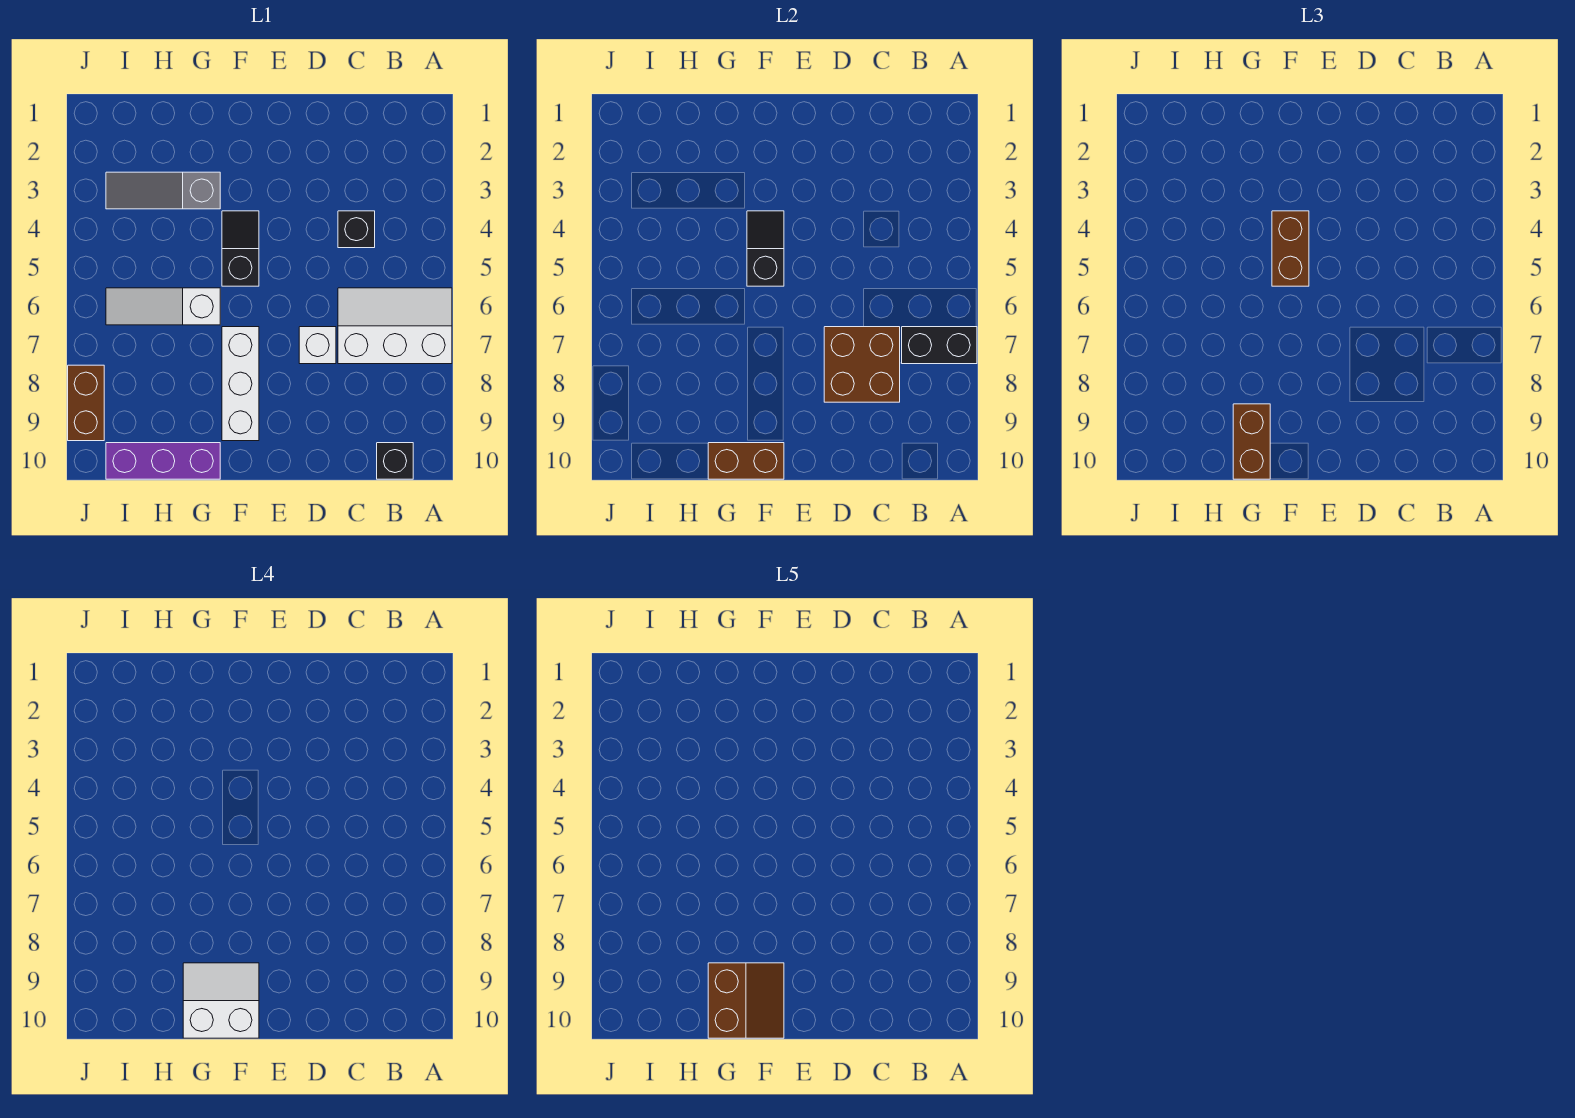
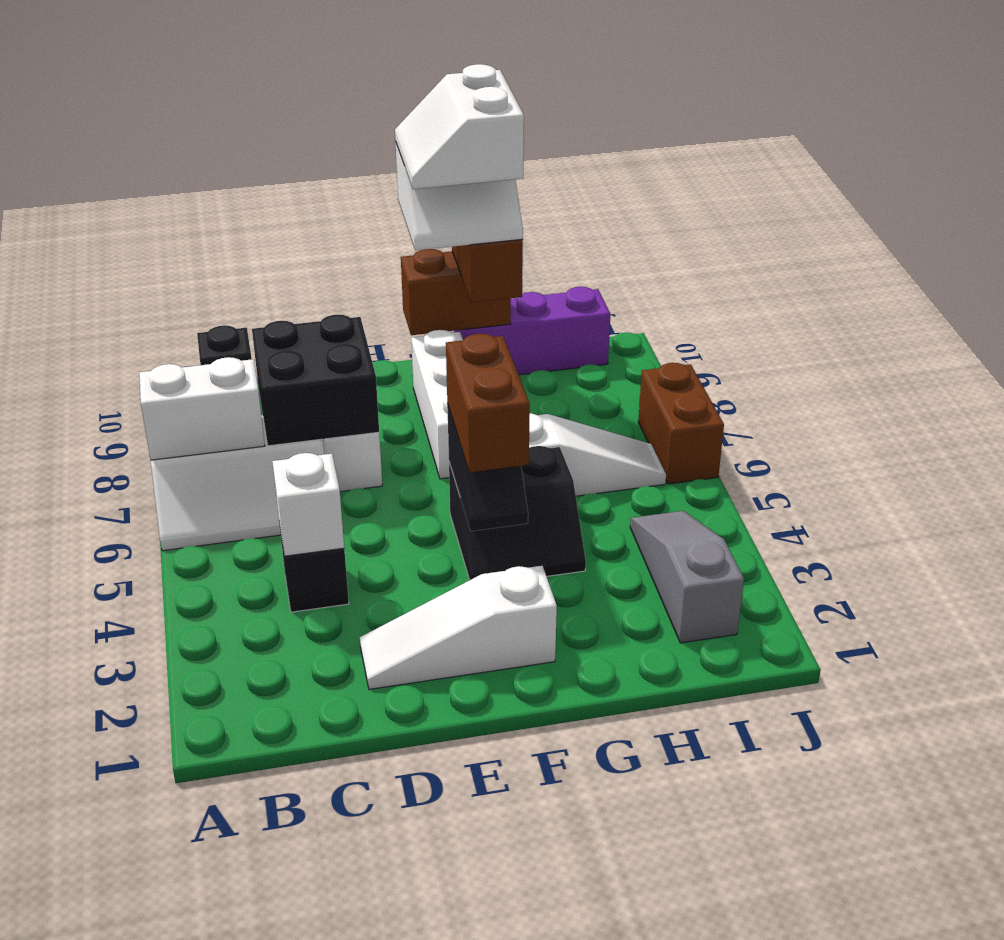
black brick A7:B7 level 2 -> white brick A7:B7 level 2
none -> white brick C4 level 2
brown brick C7:D8 level 2 -> black brick C7:D8 level 2
none -> white slope D2:F2 level 1 top F
black slope F4:F5 level 1 top 5 -> black slope F4:G5 level 1 top 5
brown slope F9:G10 level 5 top G -> white slope F9:G10 level 5 top G
grey slope G3:I3 level 1 top G -> grey slope I2:I4 level 1 top 2
brown brick J8:J9 level 1 -> brown brick J6:J7 level 1

